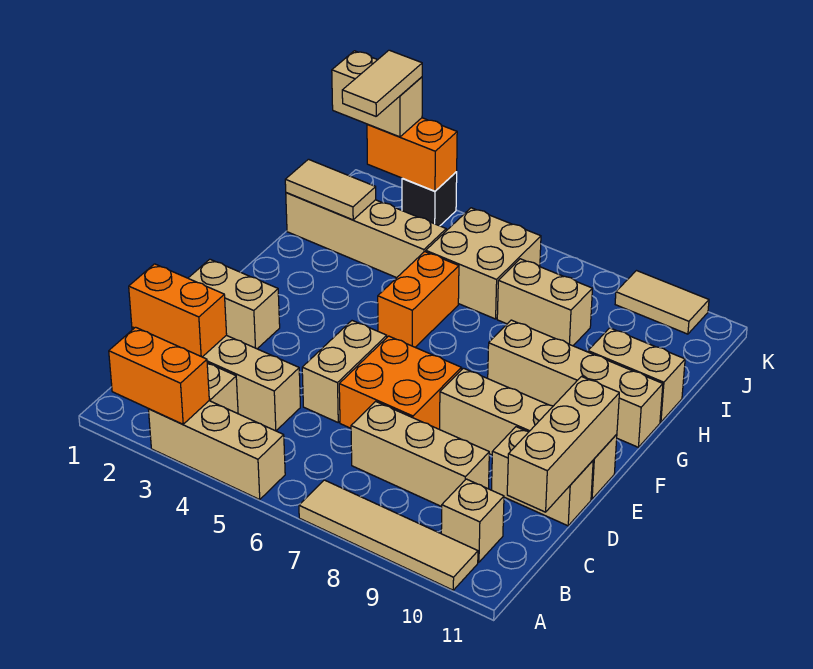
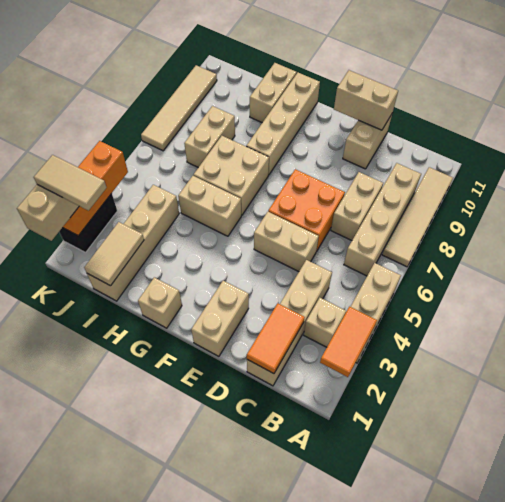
orange brick A2:A3 level 2 -> orange tile A2:A3 level 2
tan brick B10 level 1 -> tan brick G1 level 1
orange brick C1:C2 level 2 -> orange tile C1:C2 level 2
tan brick C7:C9 level 1 -> tan brick C7:C8 level 1
tan brick C11:E11 level 2 -> tan brick D11:E11 level 2
tan brick E8:E11 level 1 -> tan brick B6:B9 level 1
orange brick G5:H5 level 1 -> tan brick G5:H5 level 1
tan brick I5:J6 level 1 -> tan brick G6:H7 level 1
orange brick K2:K3 level 2 -> orange brick K2:K4 level 2
black brick K3 level 1 -> black brick K2:K3 level 1
tan tile K9:K10 level 1 -> tan tile K7:K10 level 1

